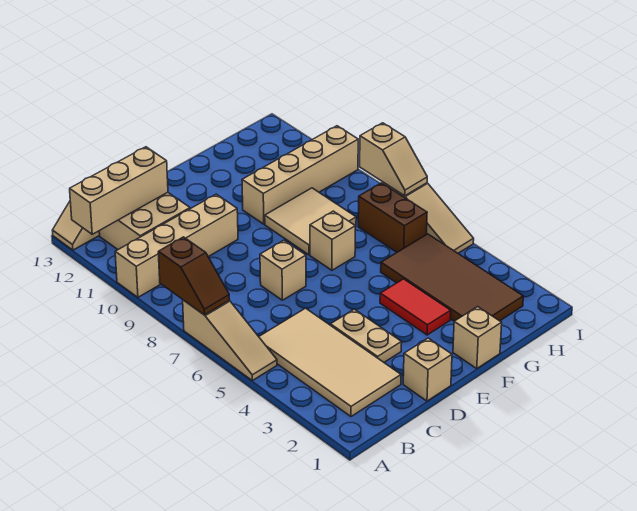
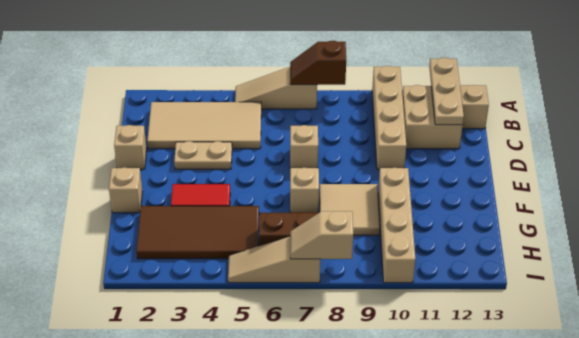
tan brick A12:C12 level 2 -> tan plate A12:C12 level 2

